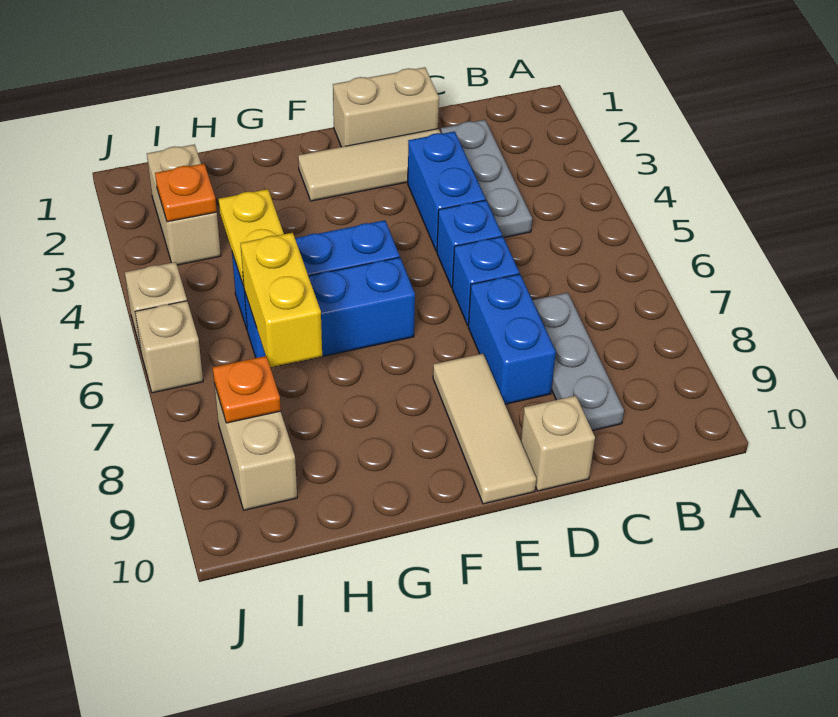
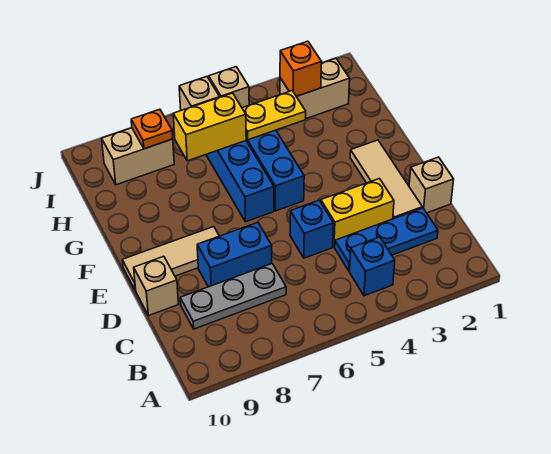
grey plate C2:C4 level 1 -> blue plate C2:C4 level 1
tan brick D1:E1 level 1 -> tan brick D1 level 1
blue brick D3:D4 level 1 -> yellow brick D3:D4 level 1
blue brick D6 level 1 -> blue brick B4 level 1
orange plate I3 level 2 -> orange brick I3 level 2

